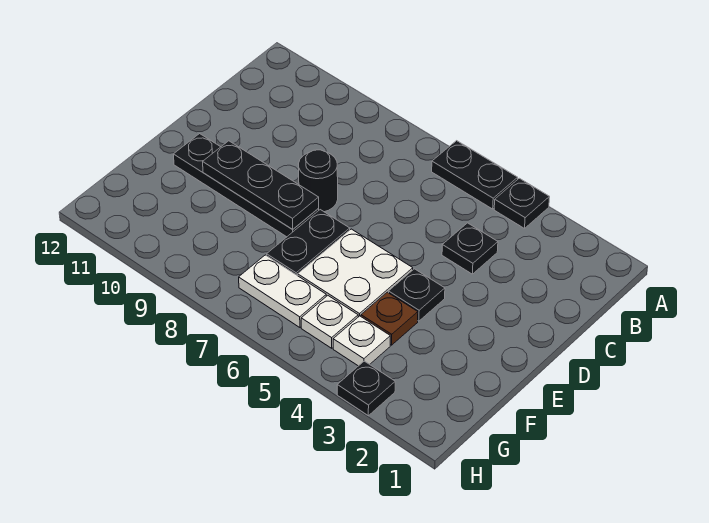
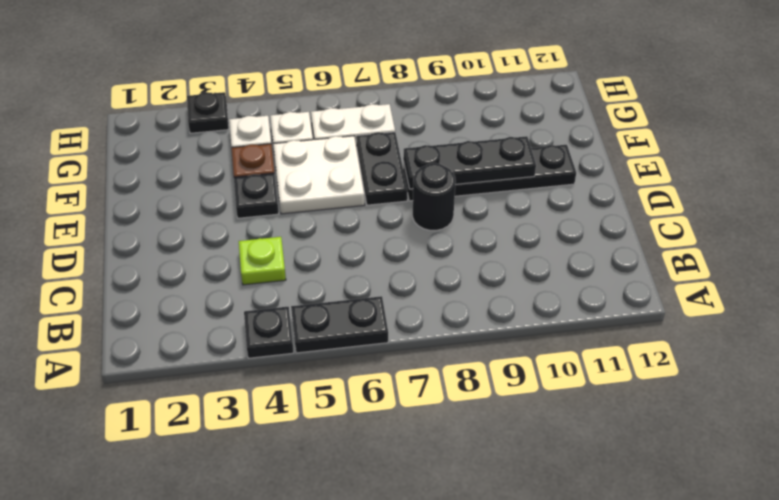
black plate C4 level 1 -> lime plate C4 level 1

